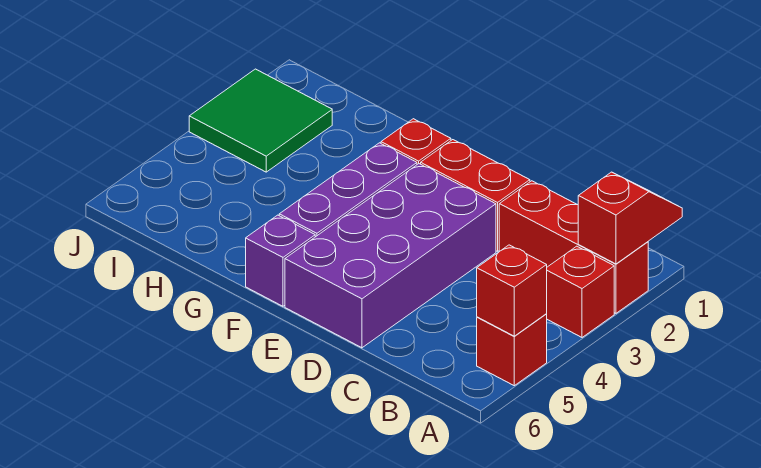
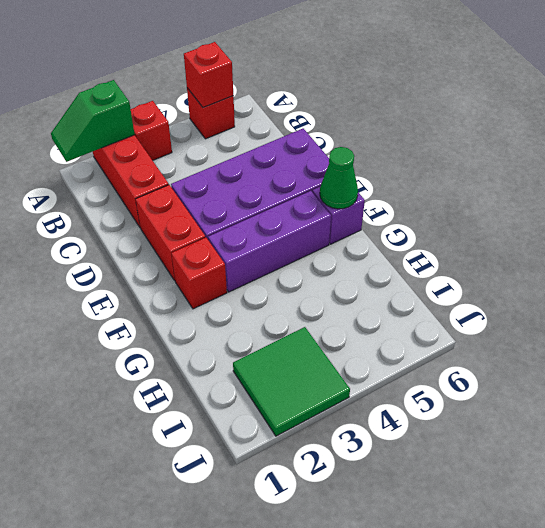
red slope A1:A2 level 2 top 2 -> green slope A1:A2 level 2 top 2
none -> green cone F6 level 2

